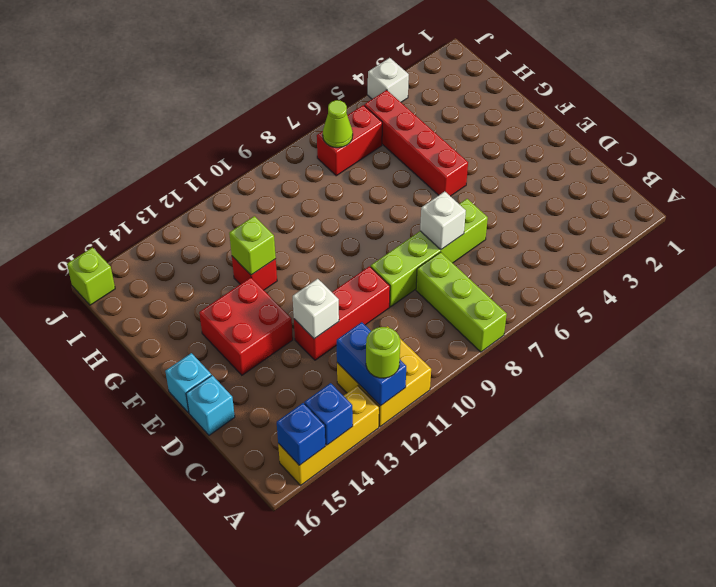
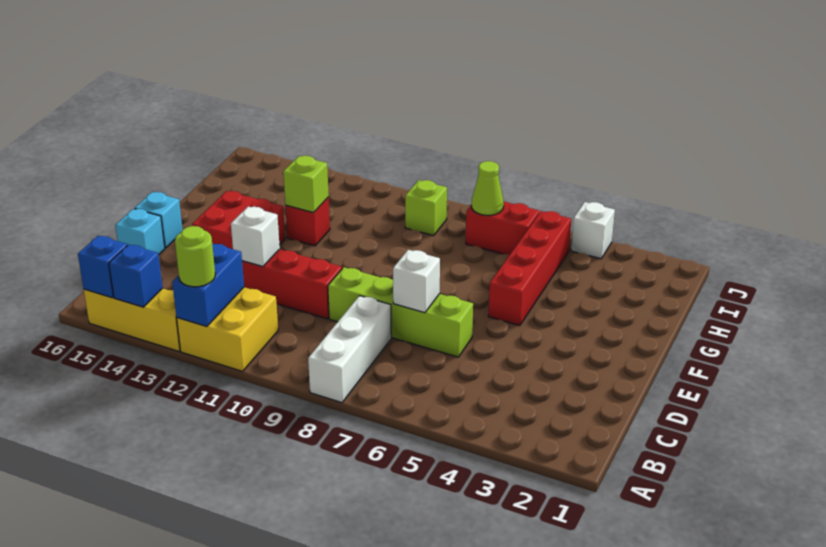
lime brick A8:C8 level 1 -> white brick A8:C8 level 1
lime brick J16 level 1 -> lime brick I9 level 1

